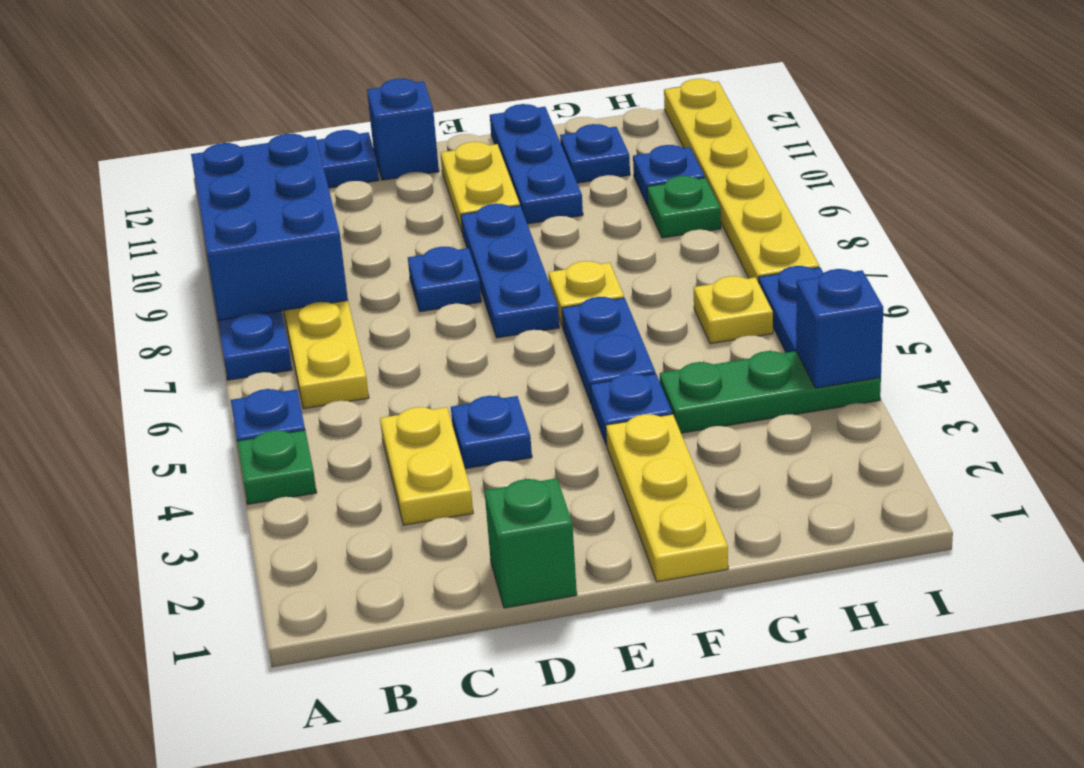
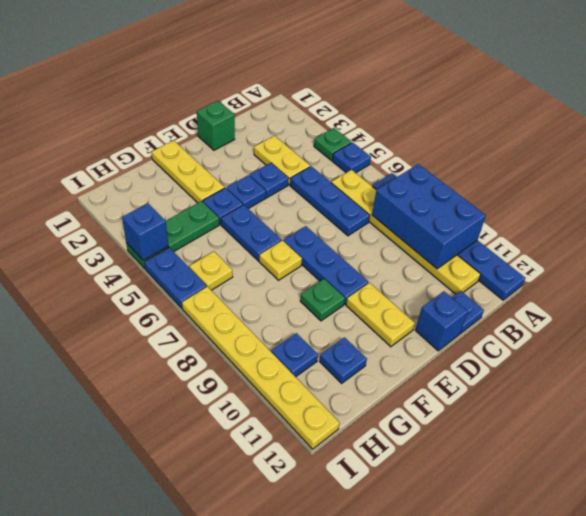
blue plate D8 level 1 -> blue plate E4 level 1
blue plate F10:F12 level 1 -> blue plate C5:C7 level 1
green plate H9 level 1 -> green plate F9 level 1

